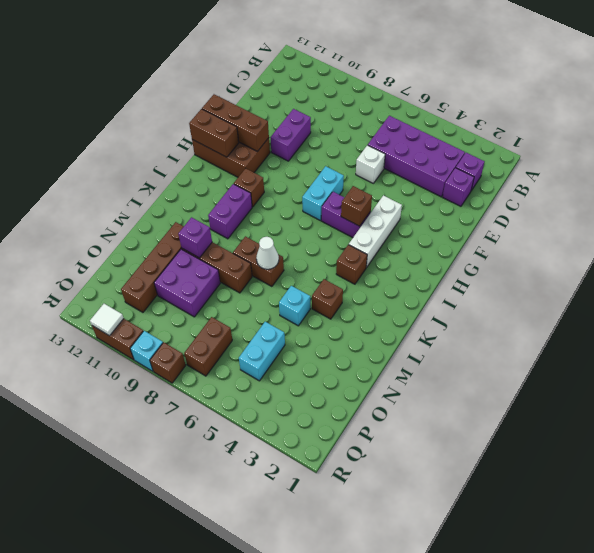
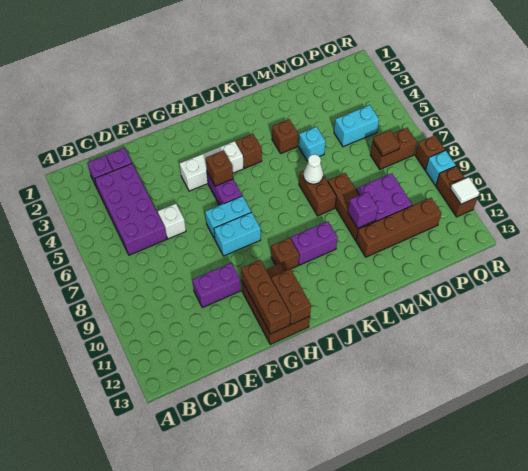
none -> cyan brick G8:H8 level 1
none -> brown tile P7 level 2

